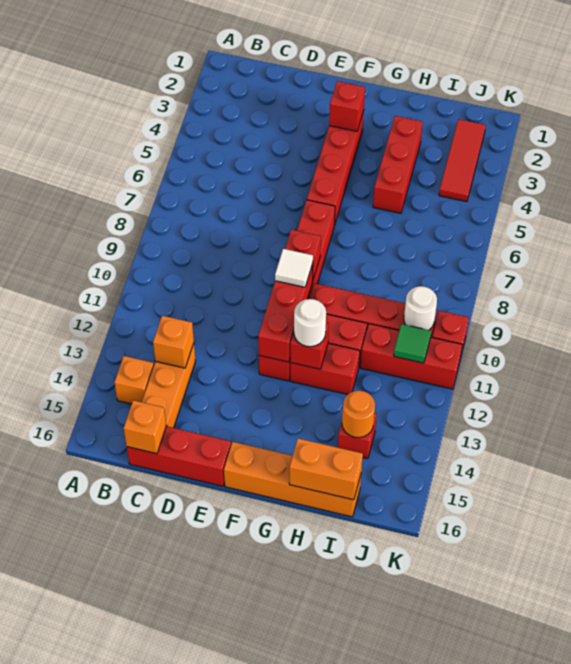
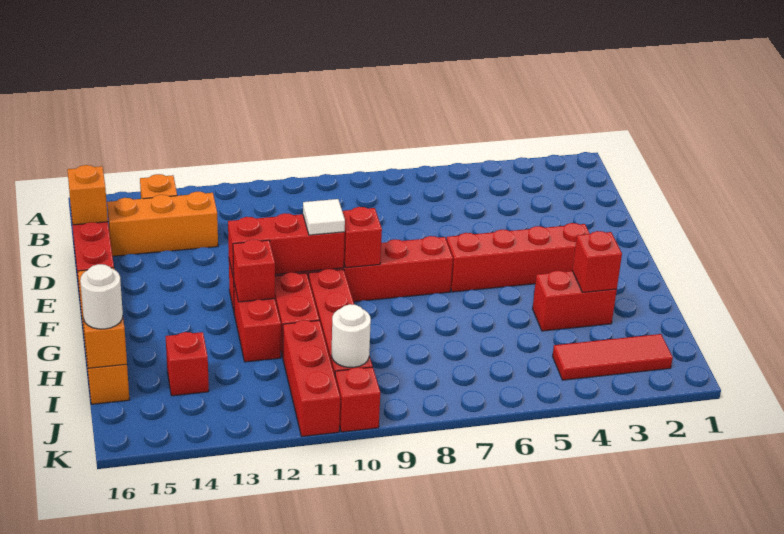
orange brick C13 level 2 -> none
red brick F3 level 2 -> red brick H3 level 2
white round brick G12 level 3 -> white round brick I16 level 3
red brick H3:H5 level 1 -> red brick H3:H4 level 1
orange round brick I14 level 2 -> none
green tile J11 level 2 -> none

